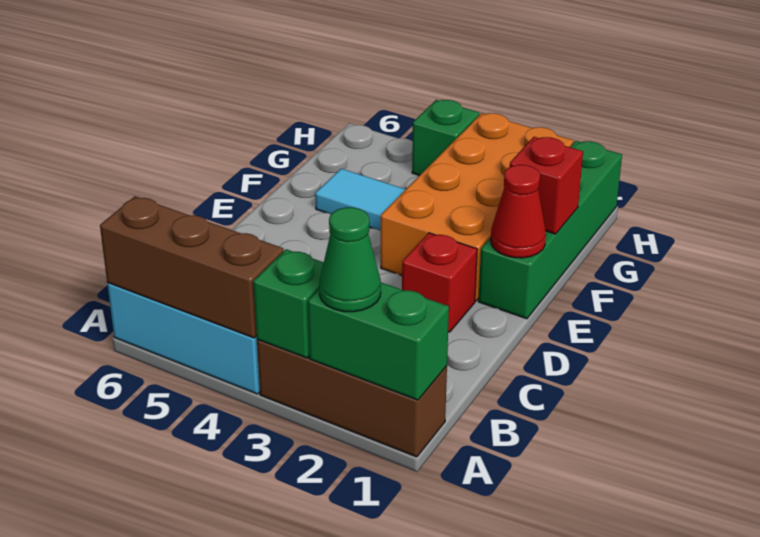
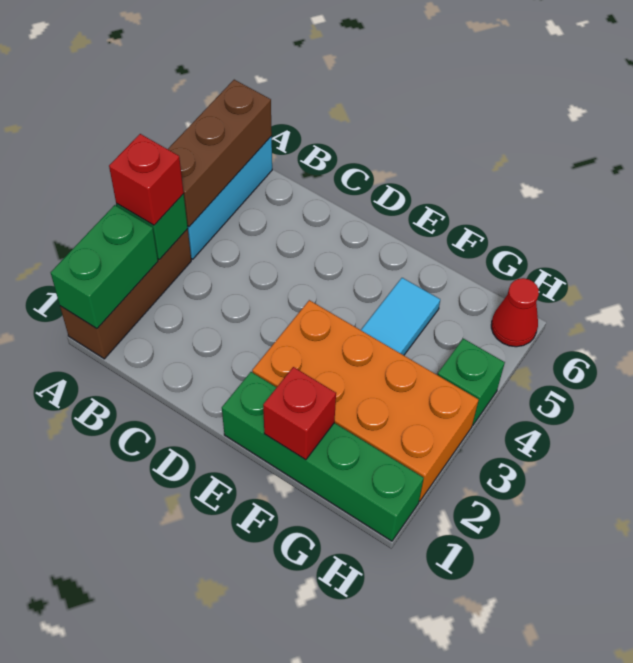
green cone A2 level 3 -> none
red brick D2 level 1 -> red brick A3 level 3
red cone E1 level 2 -> red cone H6 level 1

